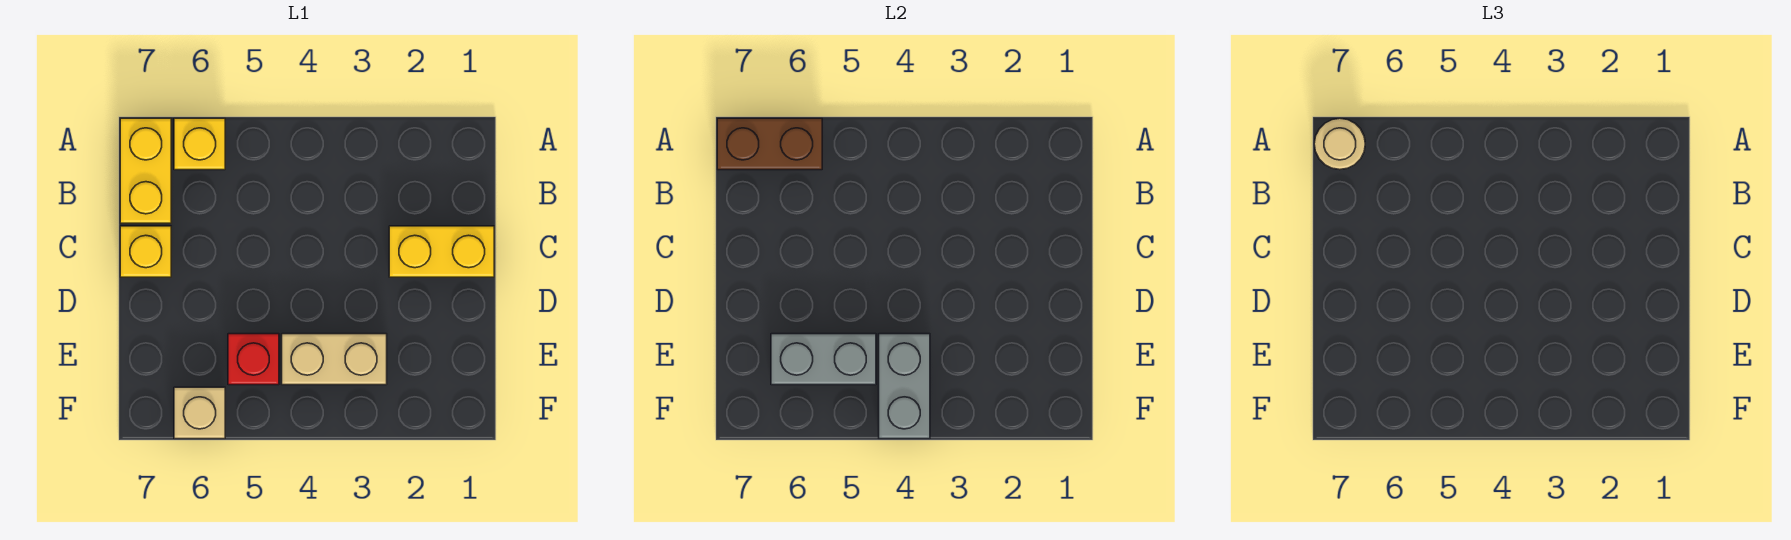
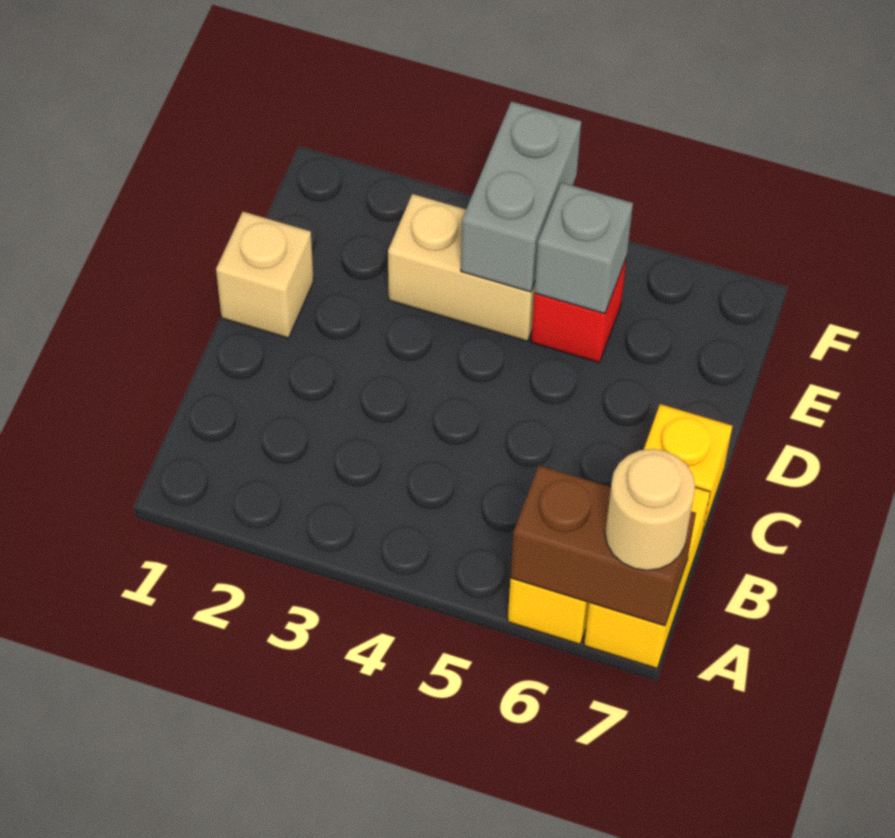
yellow brick C1:C2 level 1 -> none
grey brick E5:E6 level 2 -> grey brick E5 level 2
tan brick F6 level 1 -> tan brick D1 level 1

